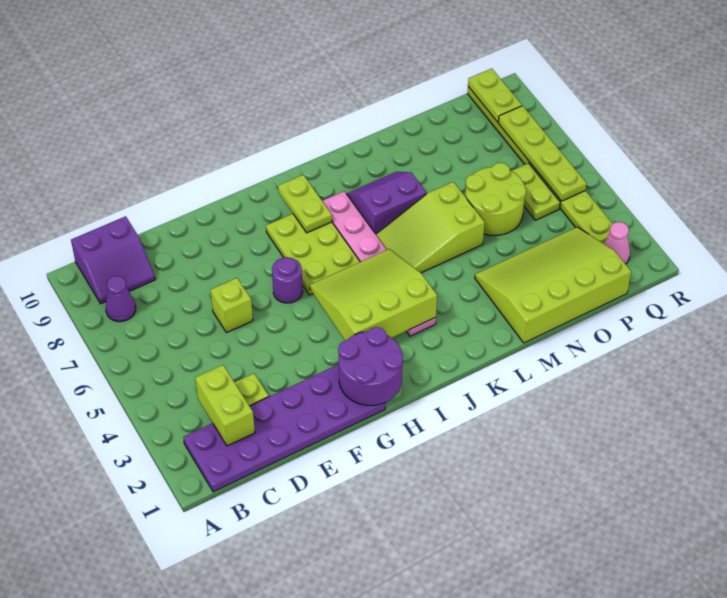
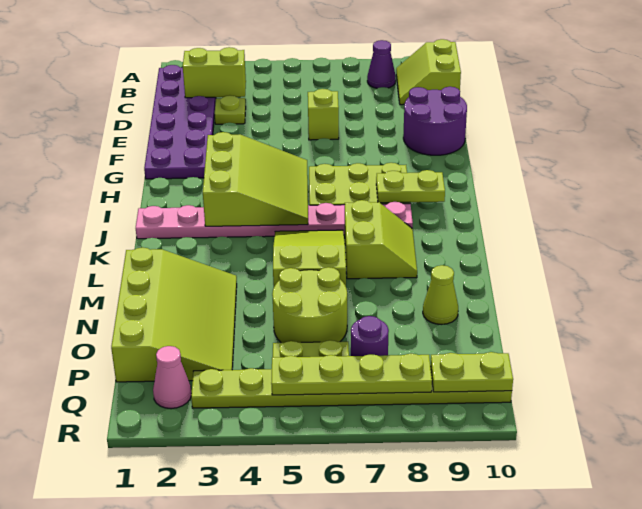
purple slope B9:C10 level 1 top 10 -> lime slope B9:C10 level 1 top 10
purple round brick G1:H2 level 2 -> purple round brick E9:F10 level 1
purple round brick G6 level 1 -> purple round brick P7 level 1
pink plate J3:J8 level 1 -> pink plate J1:J8 level 1
purple slope K7:L8 level 1 top 7 -> lime slope K7:L8 level 1 top 7
none -> lime cone N9 level 1

